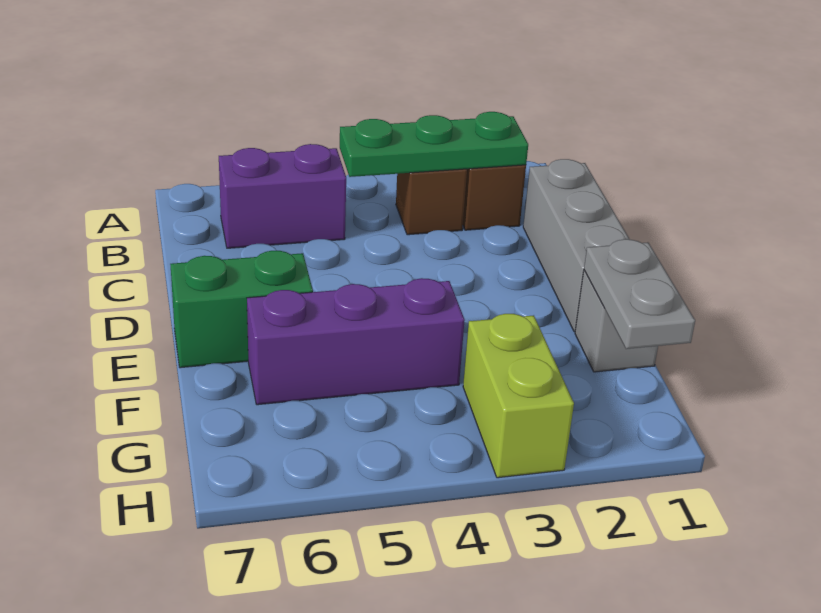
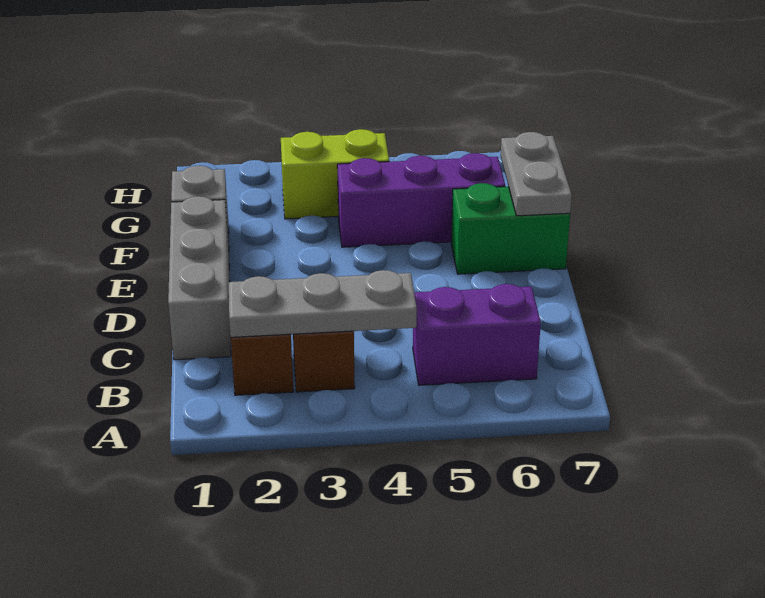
green plate B2:B4 level 2 -> grey plate B2:B4 level 2
grey plate F1:G1 level 2 -> grey plate E7:F7 level 2
lime brick G3:H3 level 1 -> lime brick G3:G4 level 1

